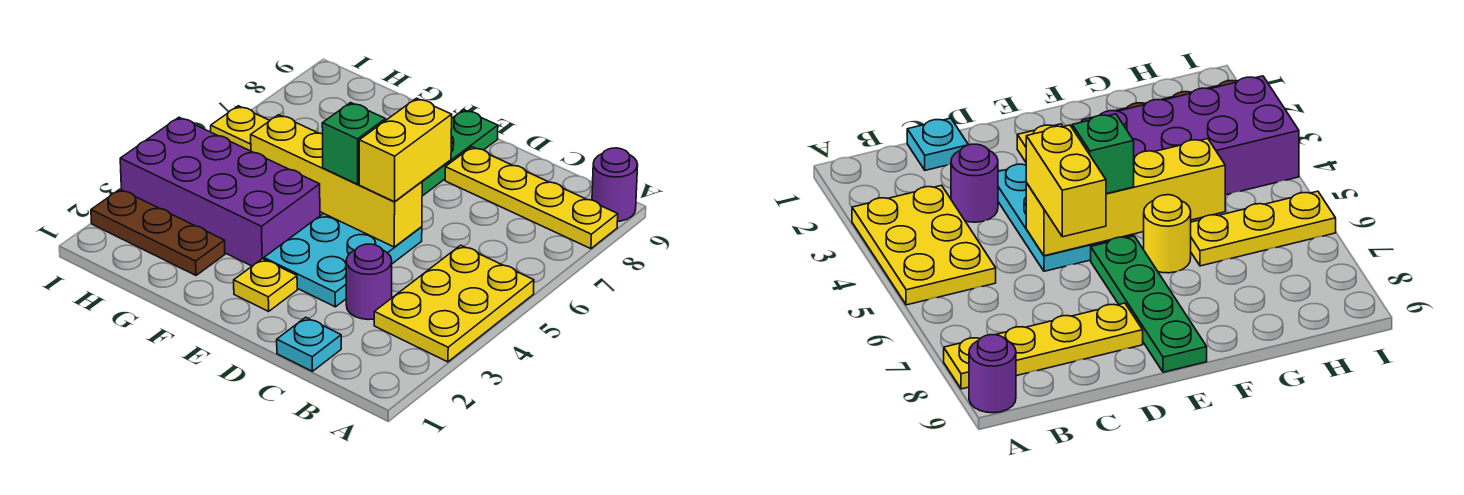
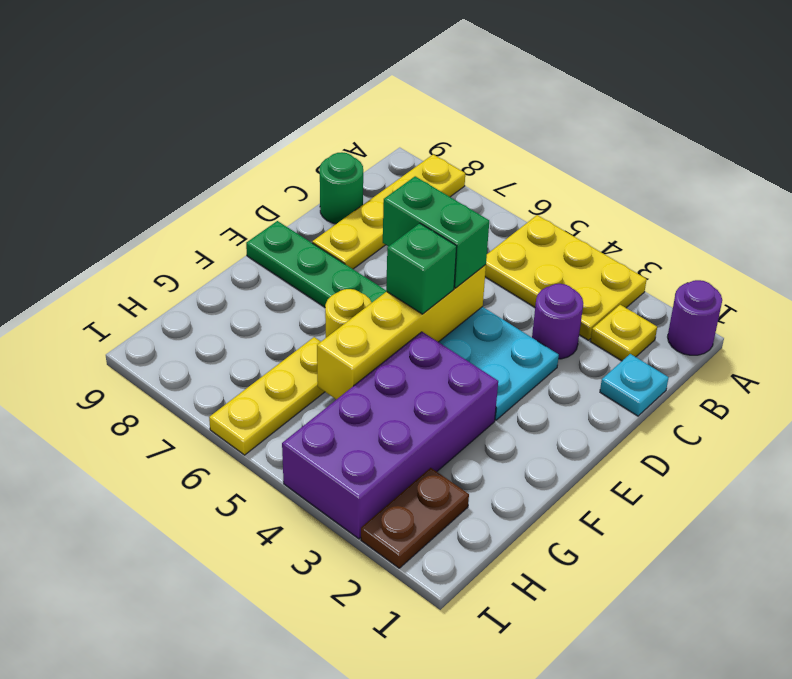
purple round brick A9 level 1 -> purple round brick A1 level 1
none -> green round brick C9 level 1
yellow brick D5:D6 level 3 -> green brick D5:D6 level 3
yellow plate E2 level 1 -> yellow plate B2 level 1
brown plate G2:I2 level 1 -> brown plate H2:I2 level 1

